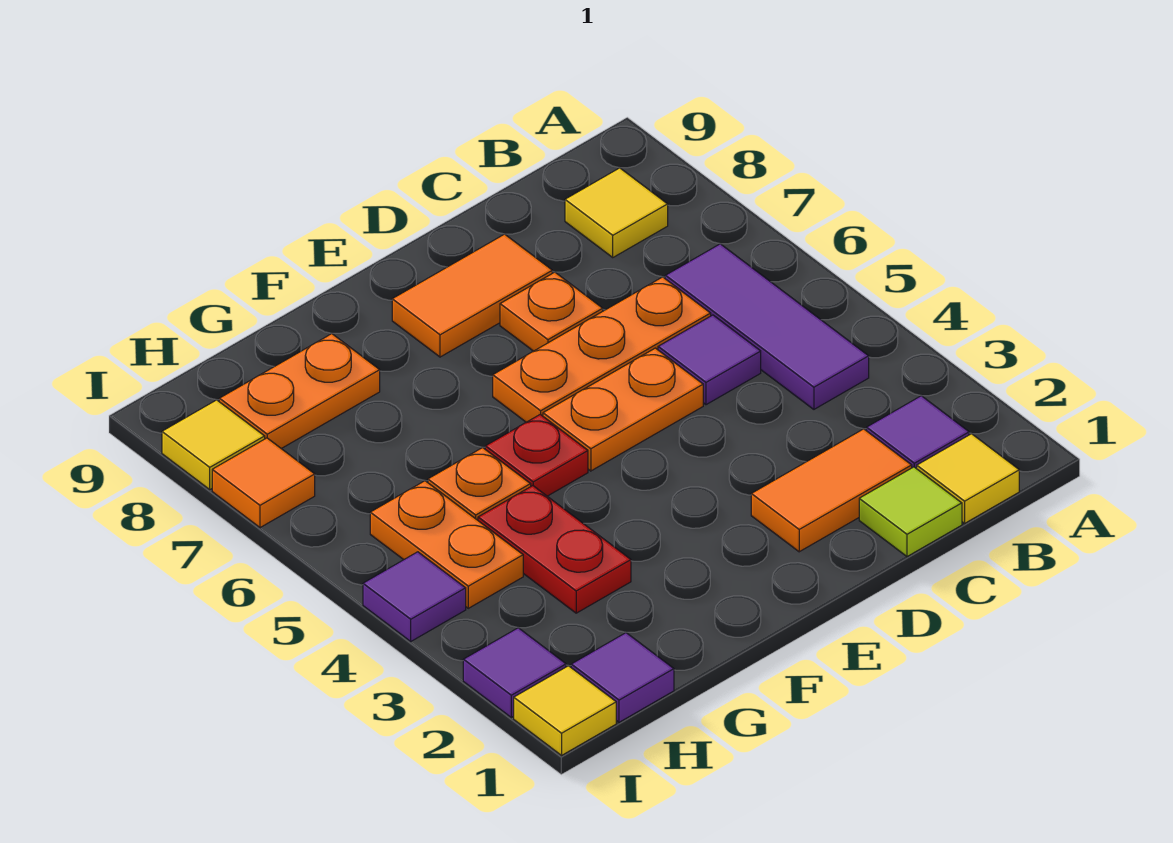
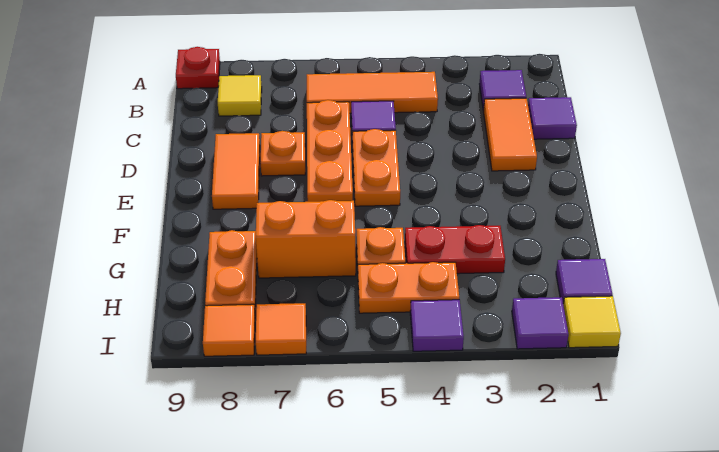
yellow tile B1 level 1 -> none
purple tile B4:B6 level 1 -> orange tile B4:B6 level 1
lime tile C1 level 1 -> purple tile C1 level 1
red plate F5 level 1 -> red plate A9 level 1
none -> orange brick G6:G7 level 1
yellow tile I8 level 1 -> orange tile I8 level 1

